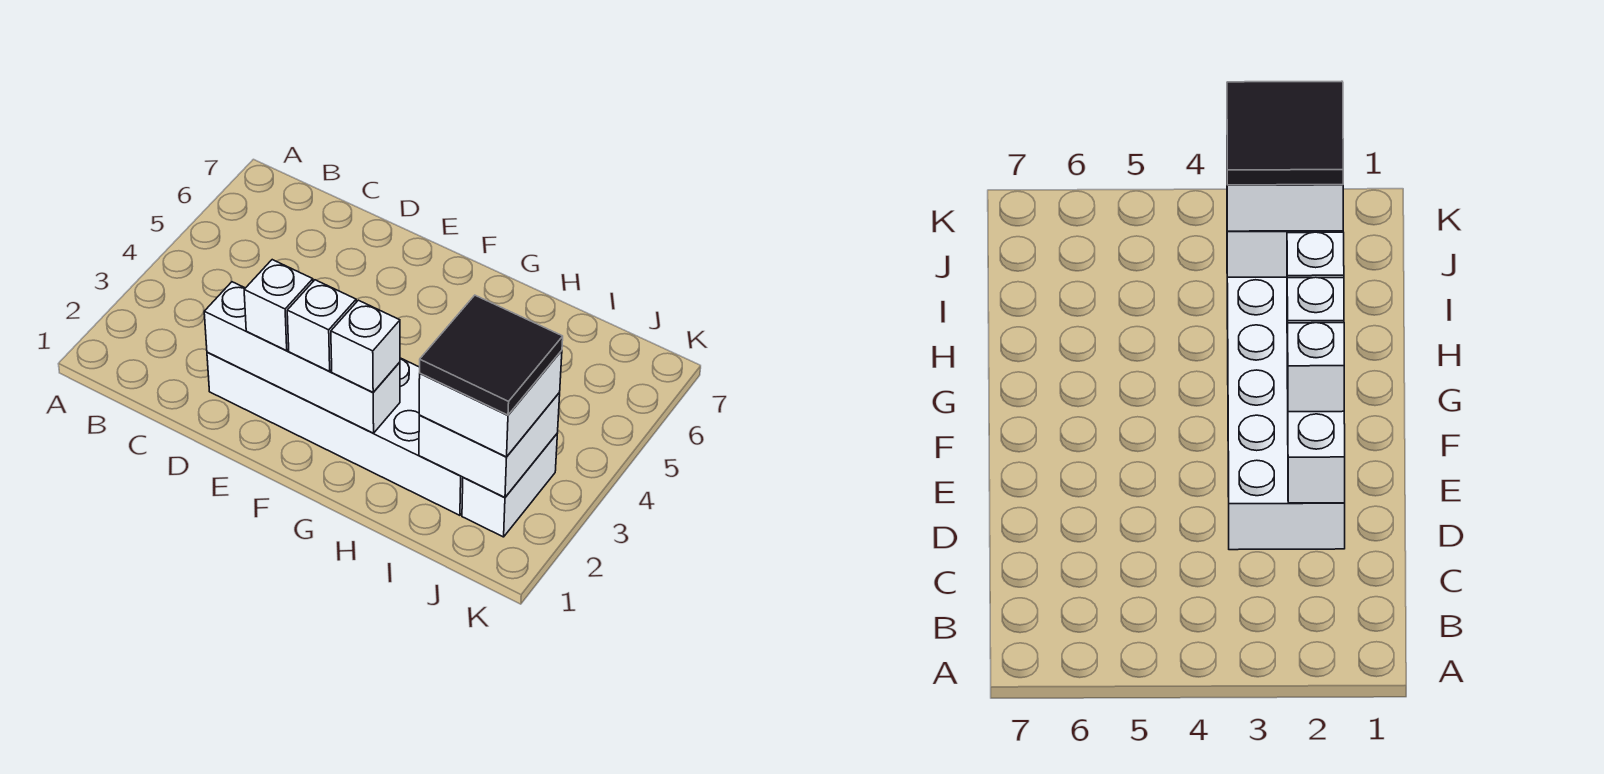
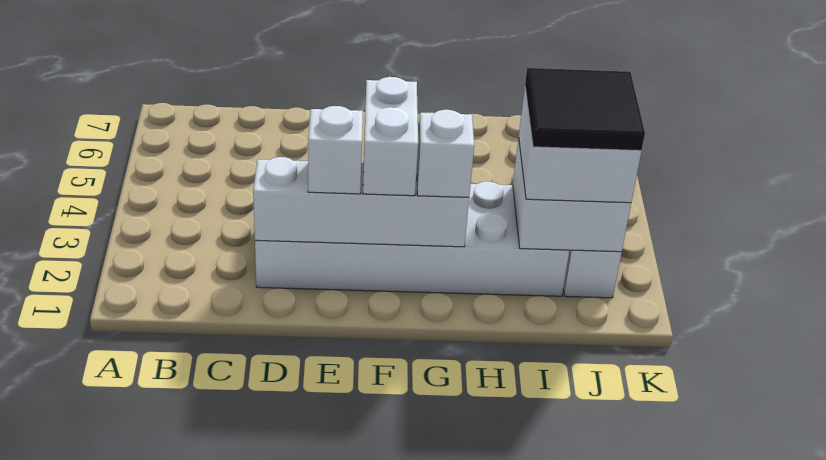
white brick F2 level 3 -> white brick F2:F3 level 3

